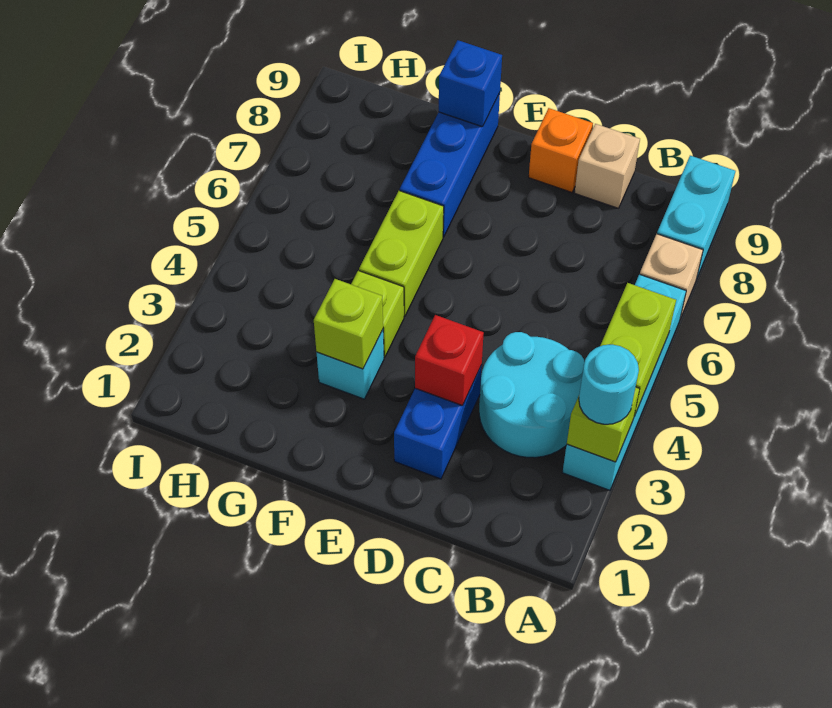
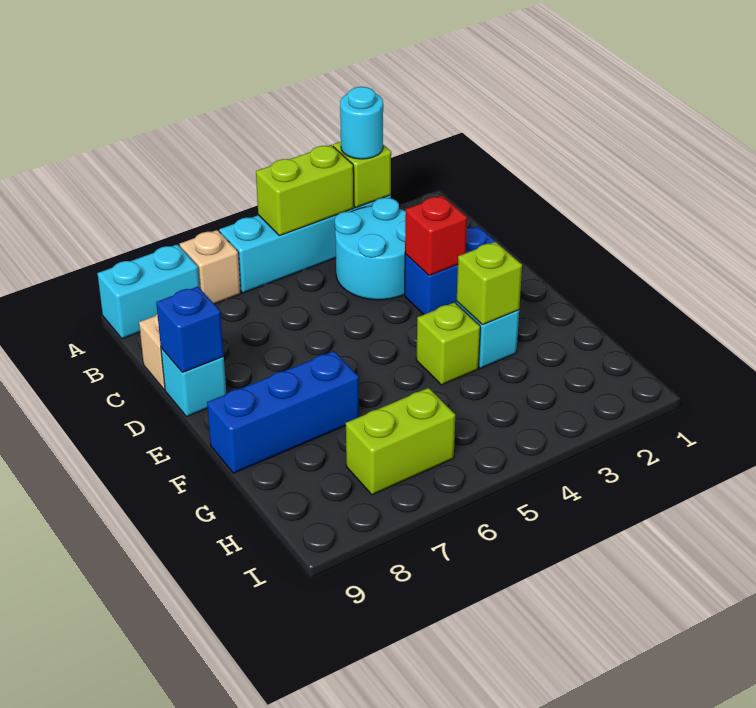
orange brick D9 level 1 -> cyan brick D9 level 1
lime brick F5:F6 level 1 -> lime brick H6:H7 level 1
blue brick F9 level 2 -> blue brick D9 level 2

